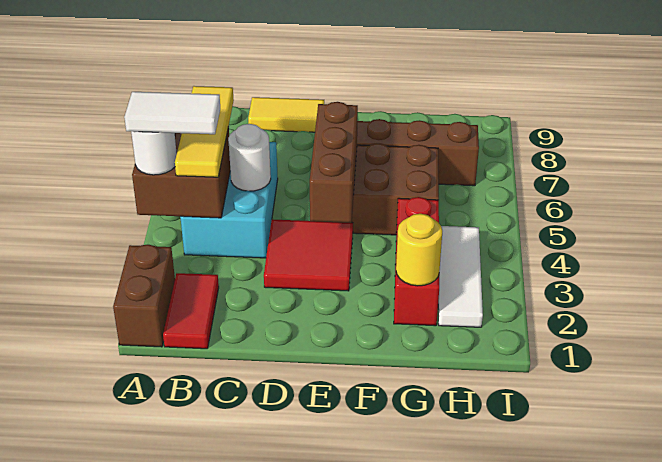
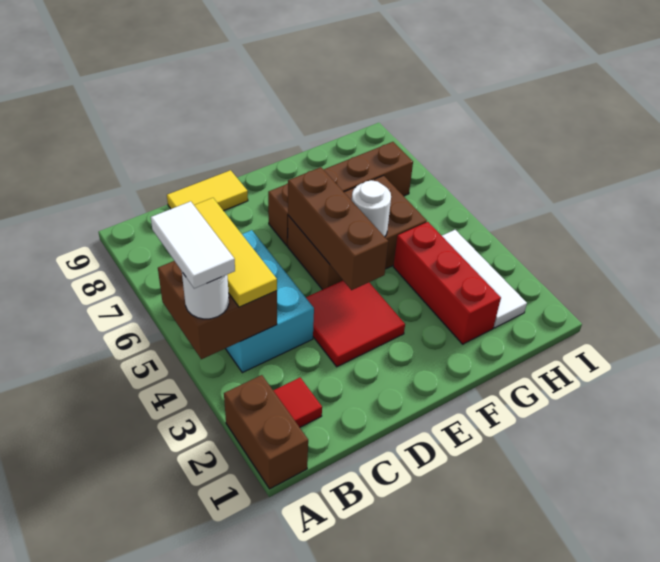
white tile A4:B4 level 4 -> white tile A4:A5 level 4
red tile B1:B2 level 1 -> red tile B2 level 1
white round brick C5 level 2 -> white round brick F5 level 2
yellow round brick G2 level 2 -> none

